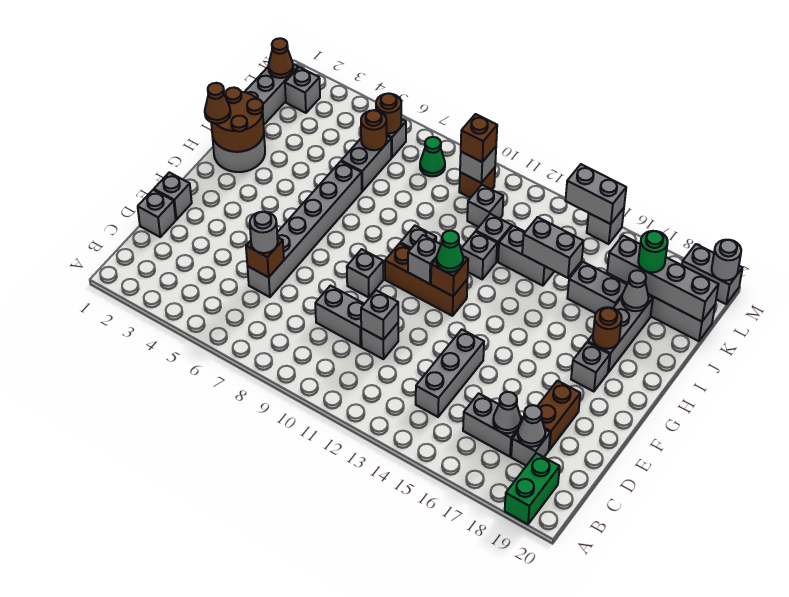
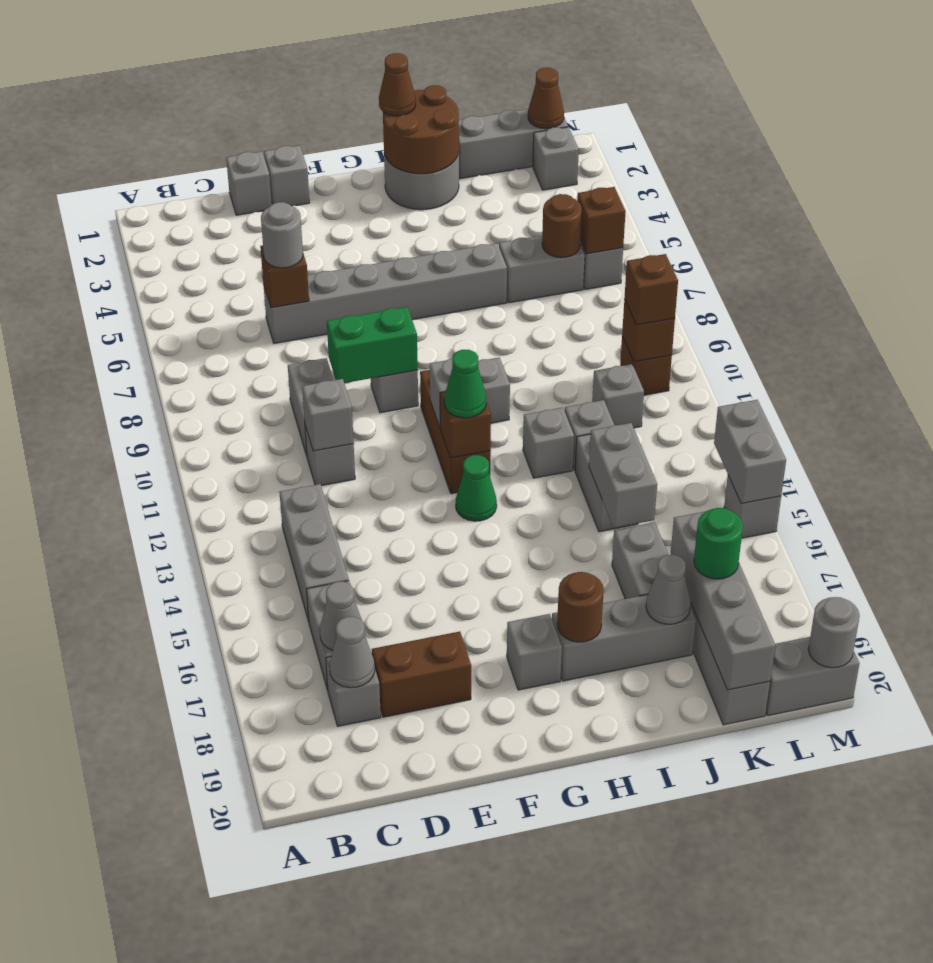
green brick A19:B19 level 1 -> green brick E9:F9 level 2
grey brick C14:E14 level 1 -> grey brick C13:C15 level 1
brown round brick L6 level 2 -> brown brick L6 level 2
green cone L8 level 1 -> green cone G13 level 1
grey brick L10 level 2 -> brown brick L10 level 2
grey brick M19:M20 level 1 -> grey brick L20:M20 level 1

